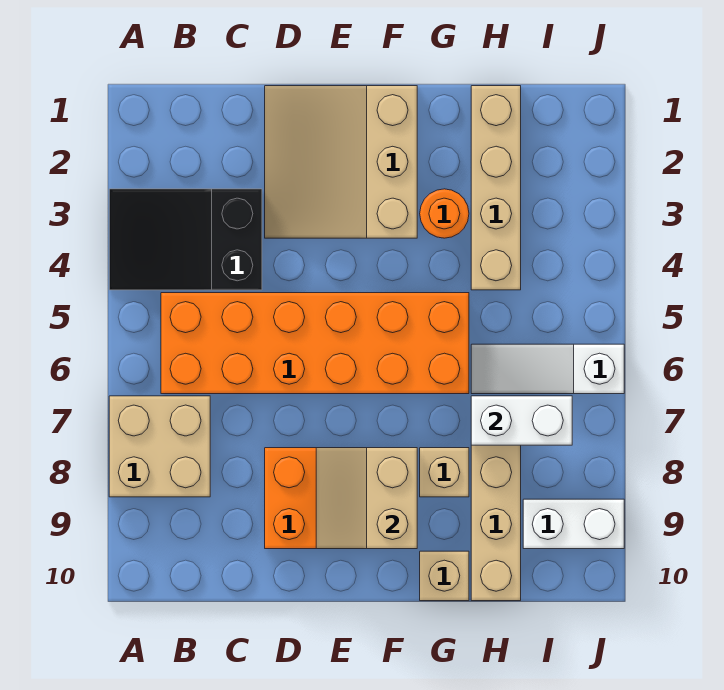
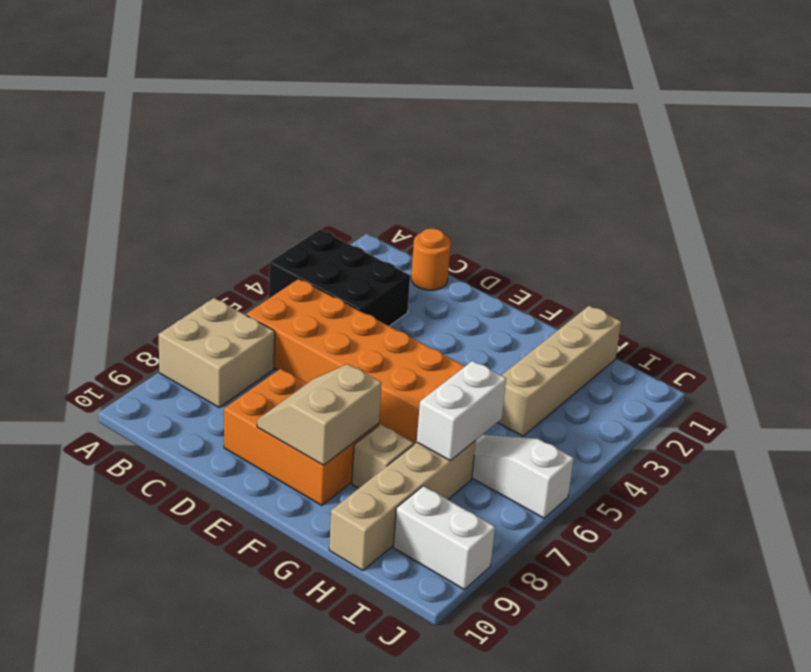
black slope A3:C4 level 1 top C -> black brick A3:C4 level 1
tan slope D1:F3 level 1 top F -> none
orange round brick G3 level 1 -> orange round brick C1 level 1
tan brick G10 level 1 -> none
white brick H7:I7 level 2 -> white brick H6:H7 level 2

